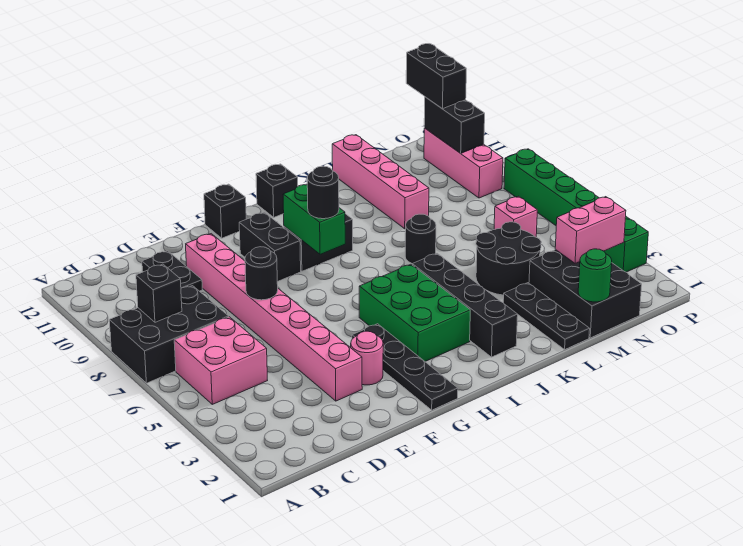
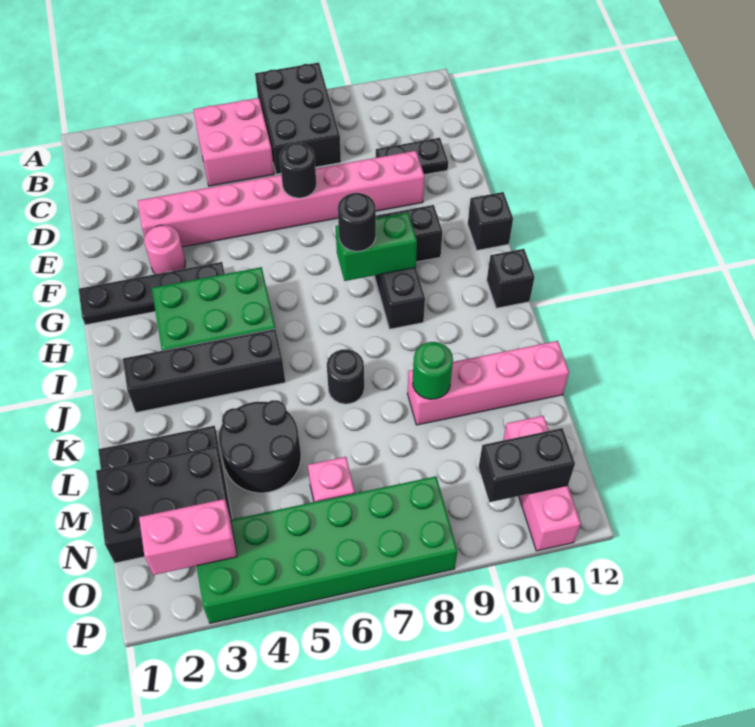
black brick B8 level 2 -> none
green round brick M1 level 2 -> green round brick L9 level 2
pink brick N3:O3 level 2 -> pink brick O2:O3 level 2
pink brick O9:O11 level 1 -> pink brick N11:P11 level 1
black brick O11:O12 level 3 -> none
green brick P3:P8 level 1 -> green brick O3:P8 level 1

